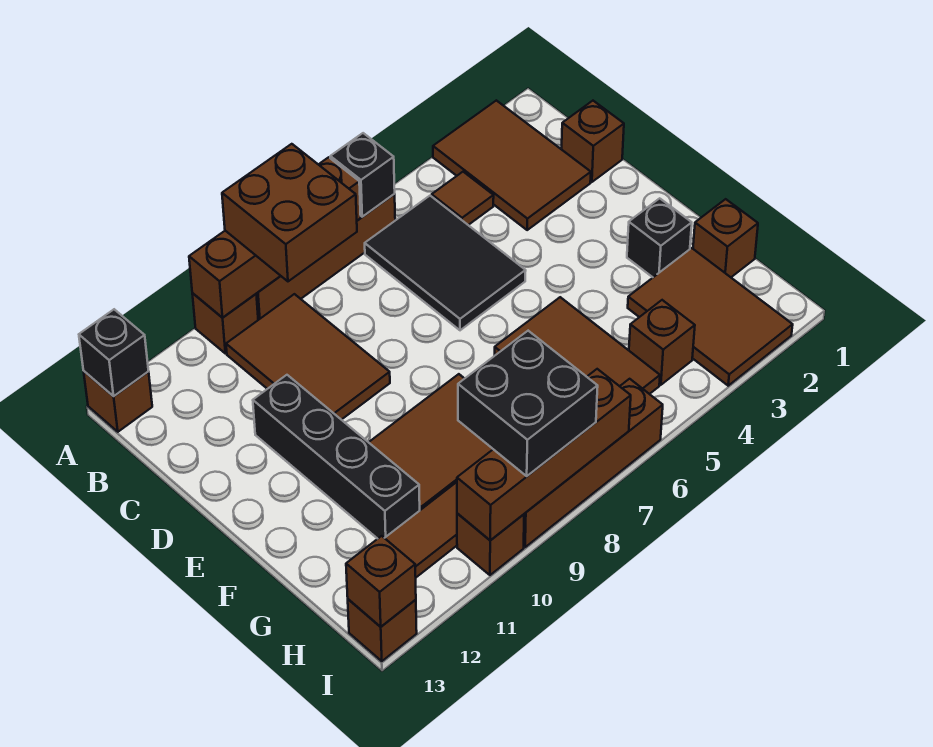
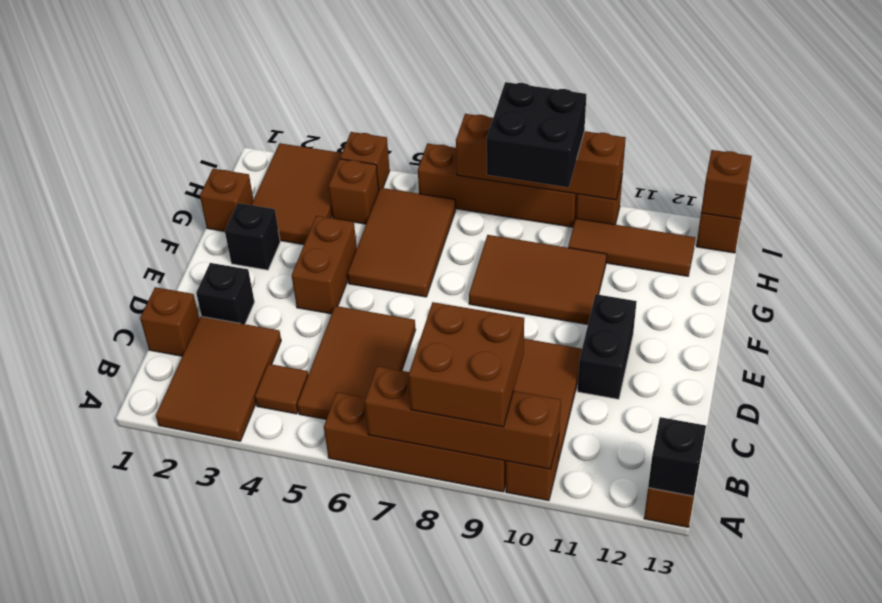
black brick A6 level 2 -> black brick D2 level 1
black tile B5:D6 level 1 -> brown tile B5:D6 level 1
black brick D11:G11 level 1 -> black brick D11:E11 level 1
none -> brown brick E4:F4 level 1
none -> brown brick I4 level 1

